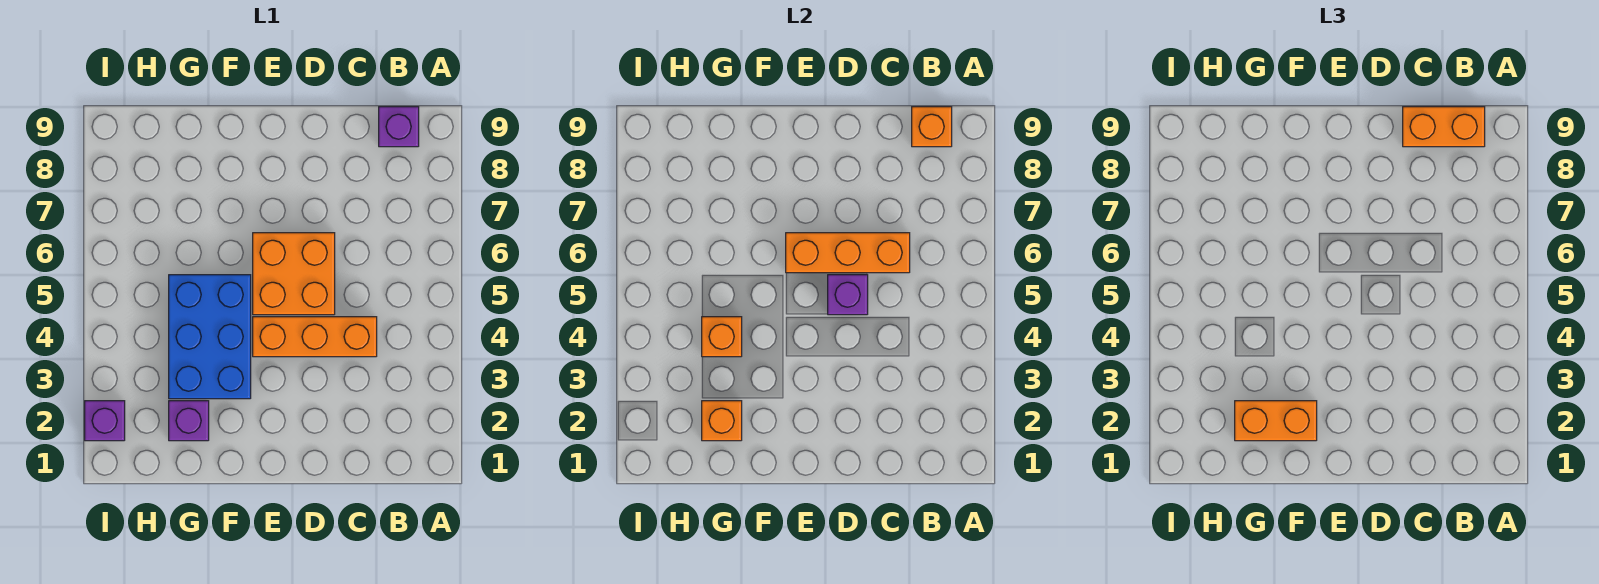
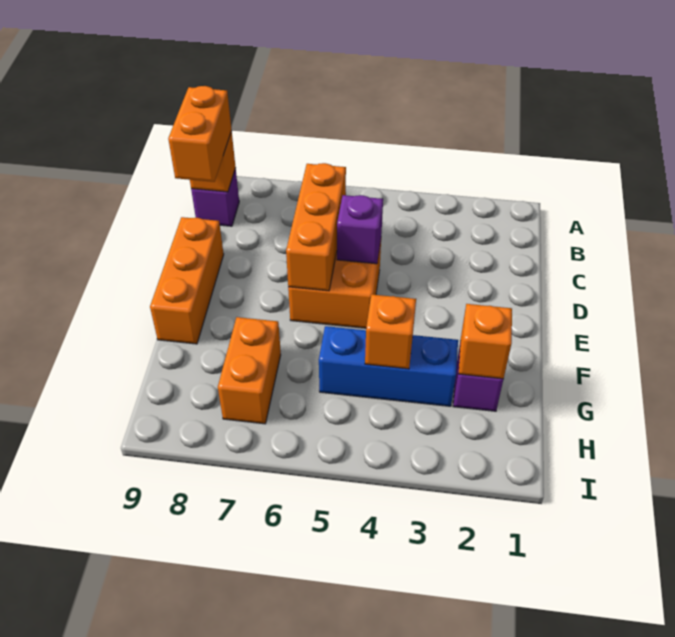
orange brick C4:E4 level 1 -> orange brick D9:F9 level 1
orange brick F2:G2 level 3 -> orange brick G7:H7 level 1
blue brick F3:G5 level 1 -> blue brick G3:G5 level 1
purple brick I2 level 1 -> none

